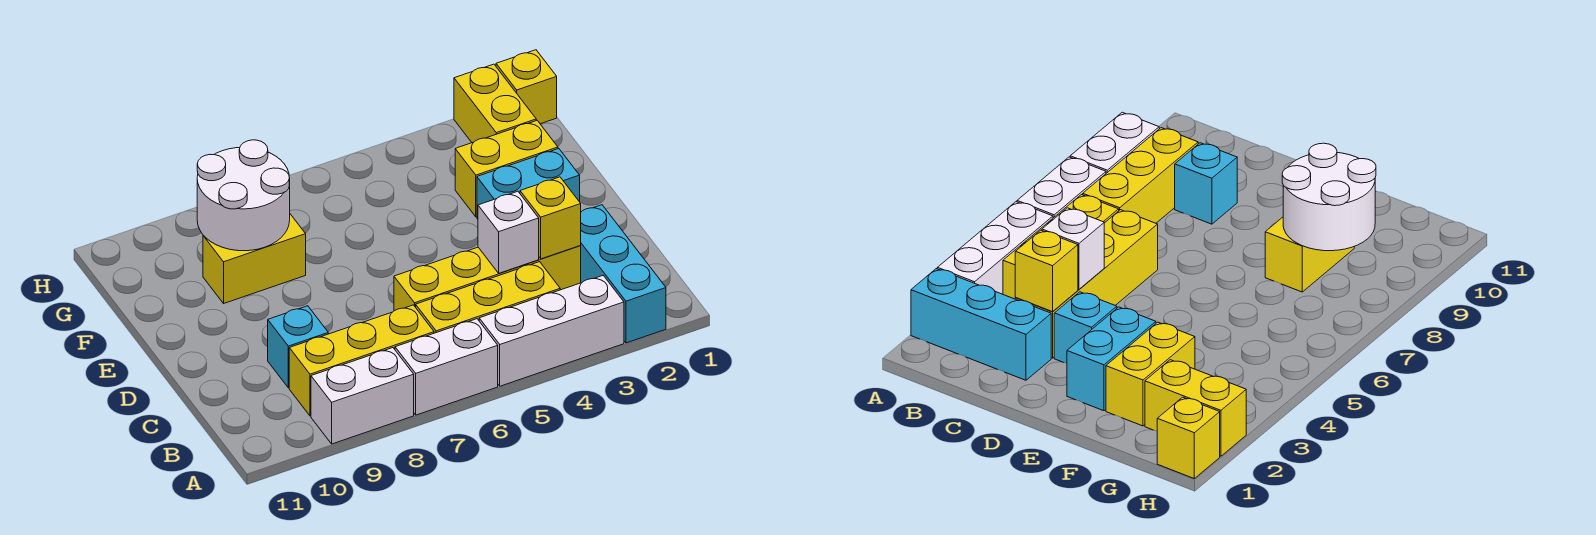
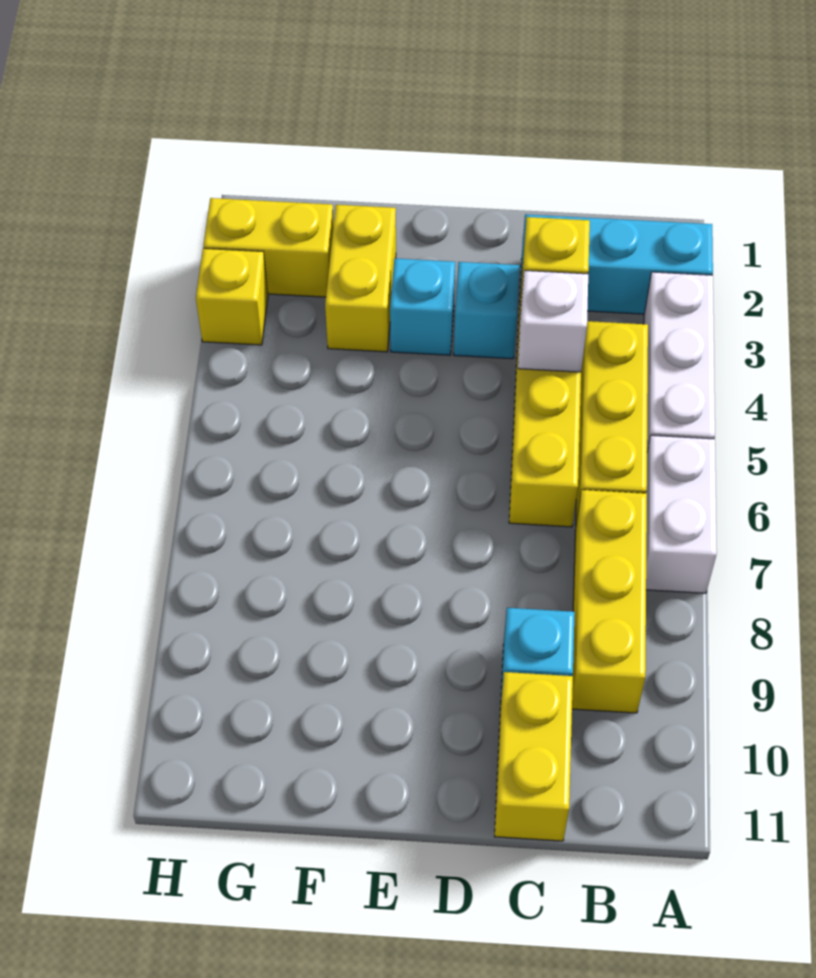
white brick A8:A9 level 1 -> none
cyan brick E2:E3 level 1 -> cyan brick E3 level 1
yellow brick F8:F9 level 1 -> yellow brick C10:C11 level 1
white round brick F8:G9 level 2 -> none
yellow brick H1 level 1 -> yellow brick H3 level 1

